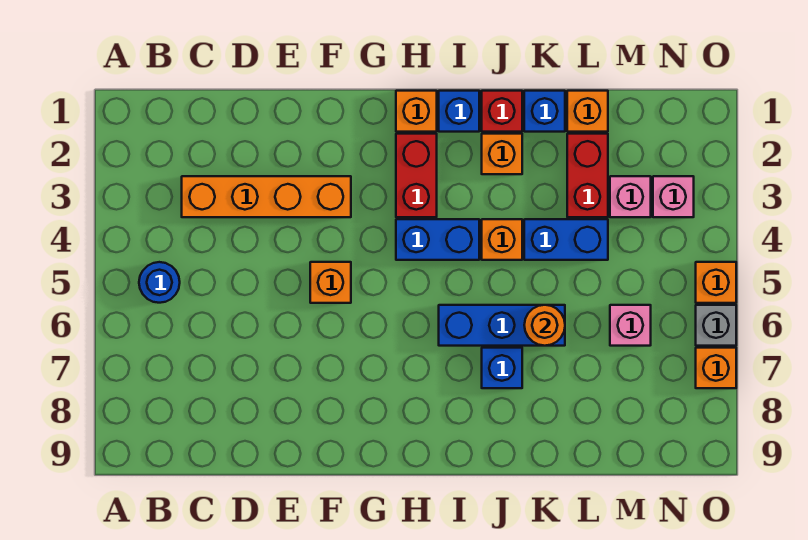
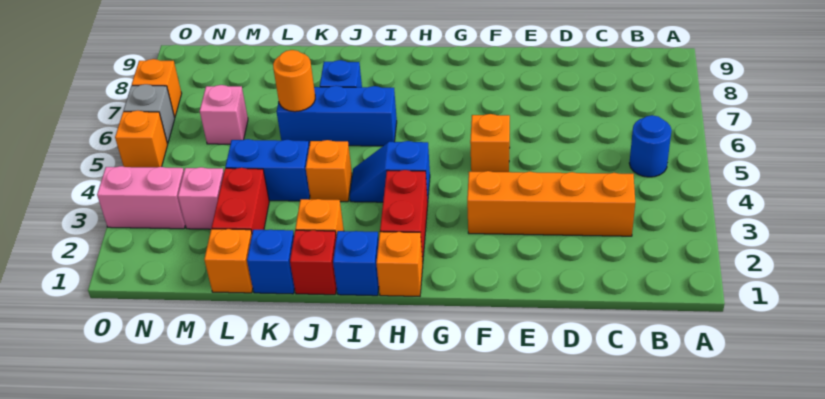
blue brick H4:I4 level 1 -> blue slope H4:I4 level 1 top H
pink brick N3 level 1 -> pink brick N3:O3 level 1

